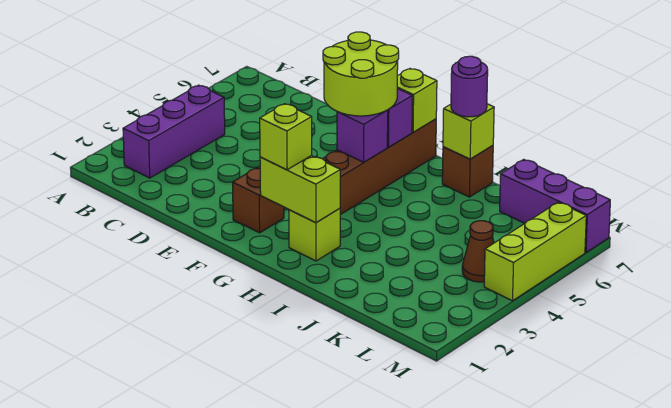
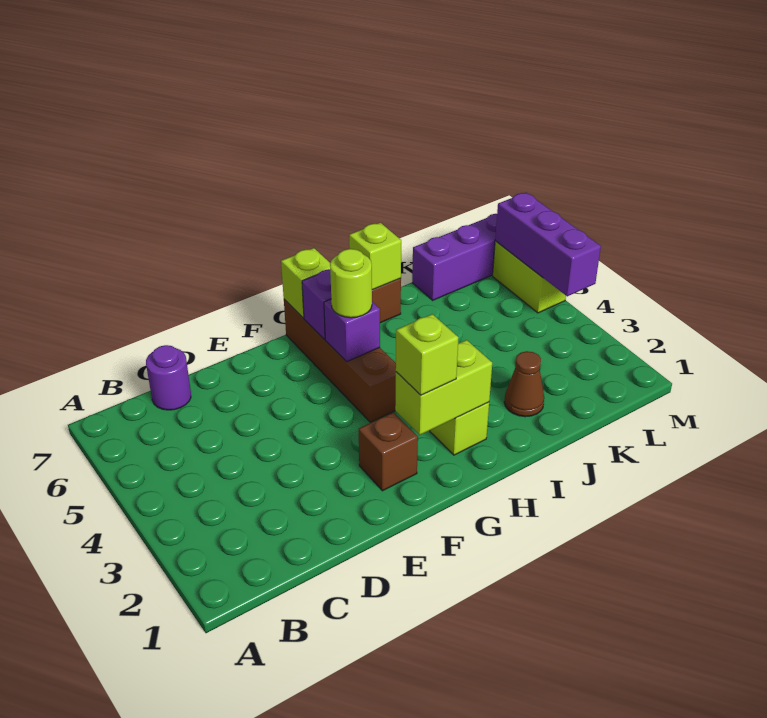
purple brick B2:B4 level 1 -> purple brick M4:M6 level 2
lime round brick F5:G6 level 3 -> lime round brick G5 level 3
purple round brick I7 level 3 -> purple round brick C7 level 1
brown cone L4 level 1 -> brown cone J2 level 1
lime brick M4:M6 level 1 -> lime brick M5:M6 level 1

